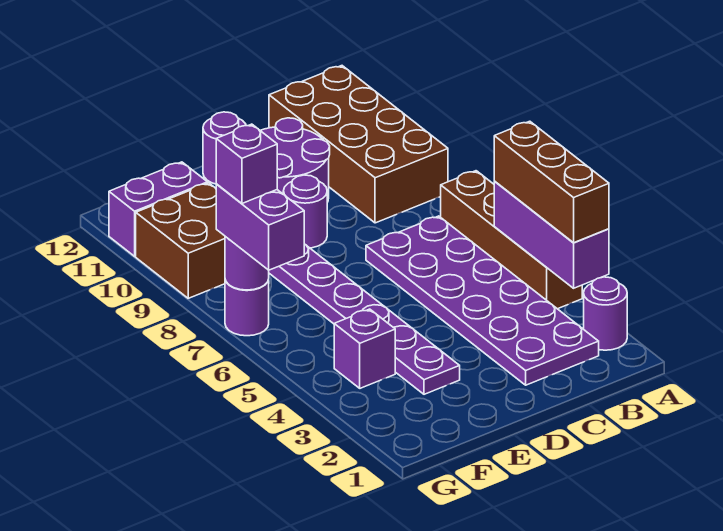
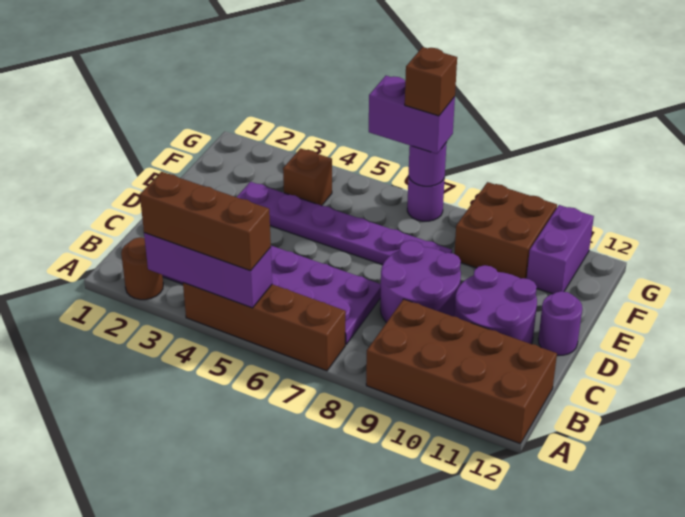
purple round brick A2 level 1 -> brown round brick A2 level 1
purple round brick D9 level 1 -> purple round brick C8:D9 level 1
purple brick F4 level 1 -> brown brick F4 level 1
purple brick G7 level 4 -> brown brick G7 level 4

